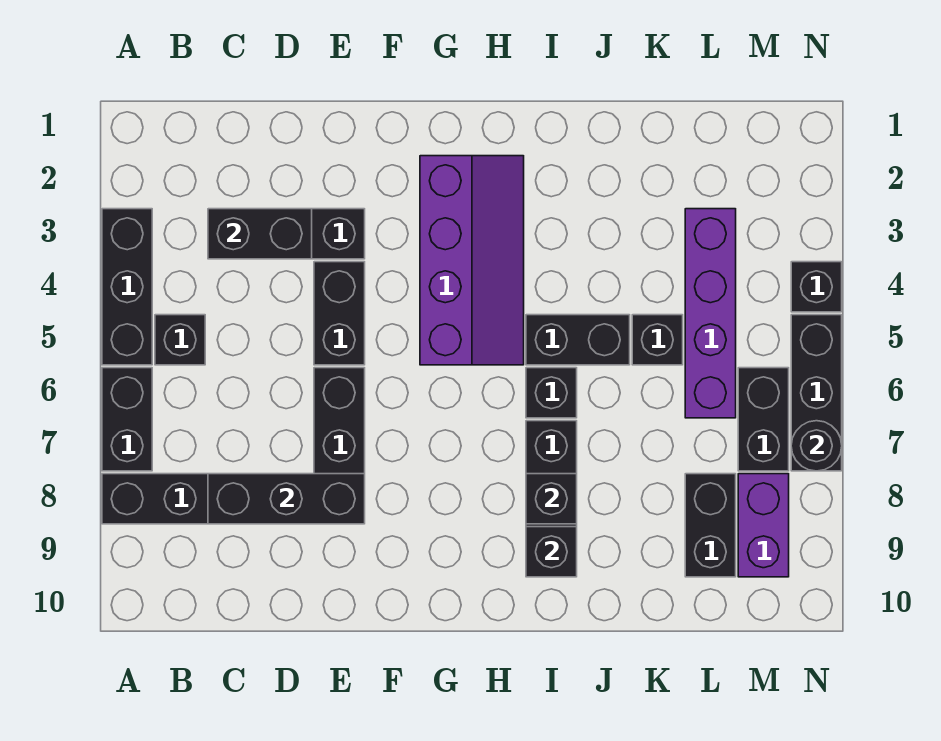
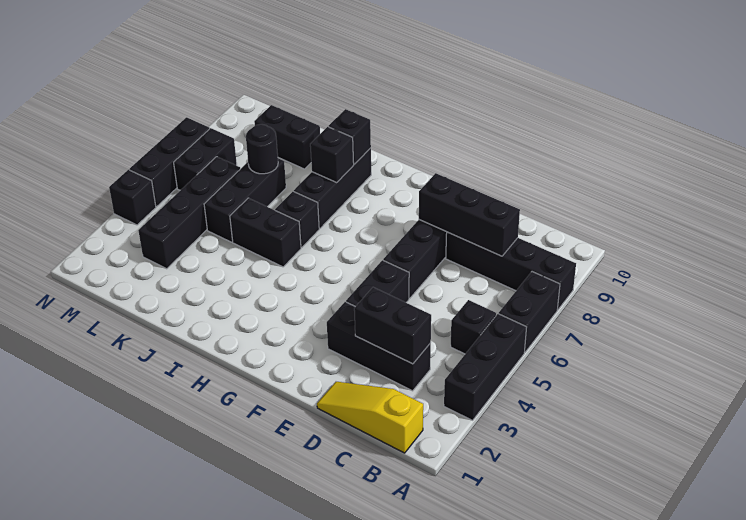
none -> yellow slope B1:D1 level 1 top B
purple slope G2:H5 level 1 top G -> none
black brick K5 level 1 -> black brick K5:K7 level 1
purple brick L3:L6 level 1 -> black brick L3:L6 level 1
black brick L8:L9 level 1 -> black brick K9:L9 level 1
purple brick M8:M9 level 1 -> none
black round brick N7 level 2 -> black round brick K7 level 2

